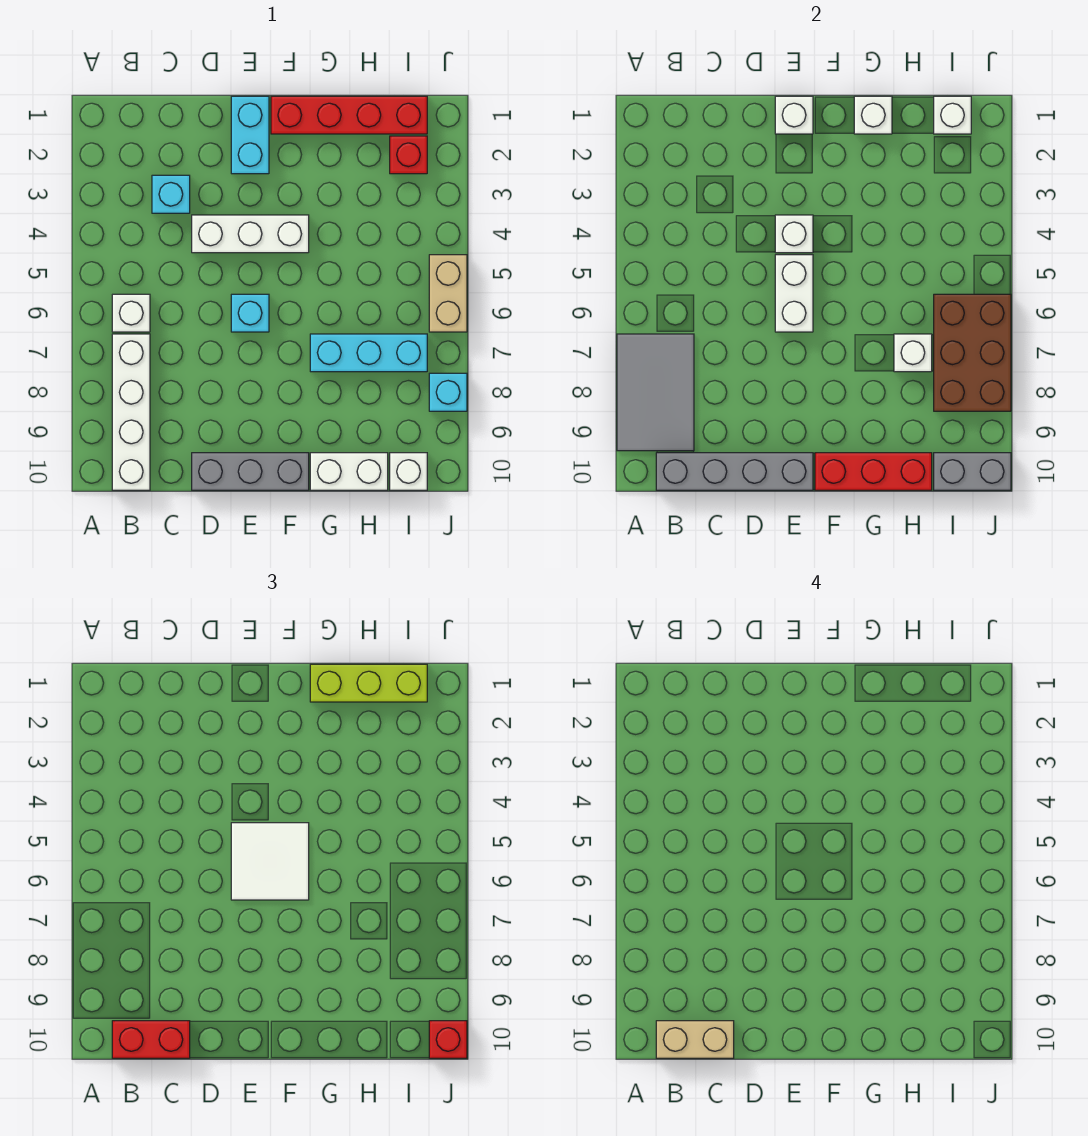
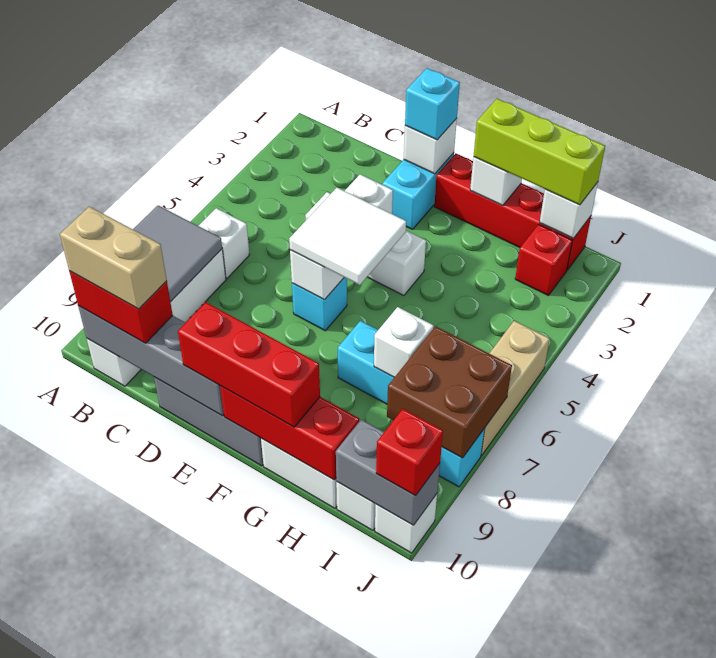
cyan brick C3 level 1 -> cyan brick E1 level 3
none -> red brick E10:G10 level 3
brown brick I6:J8 level 2 -> brown brick I7:J8 level 2
tan brick J5:J6 level 1 -> tan brick J5:J7 level 1
none -> white brick J10 level 1

